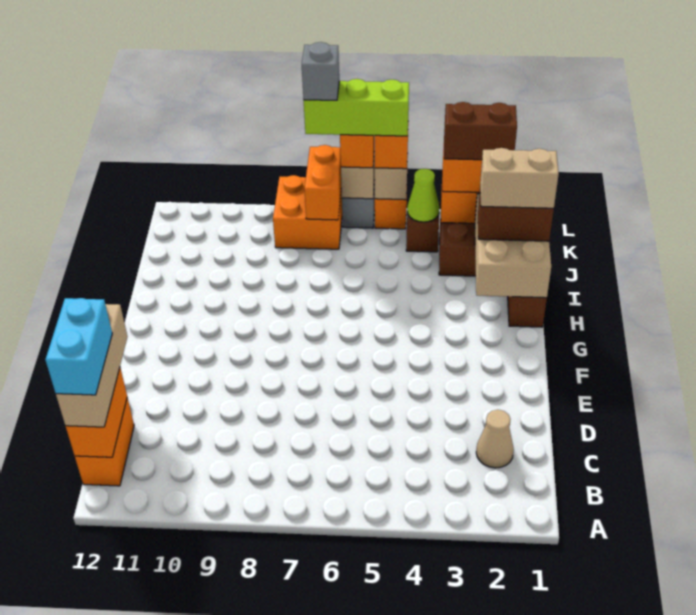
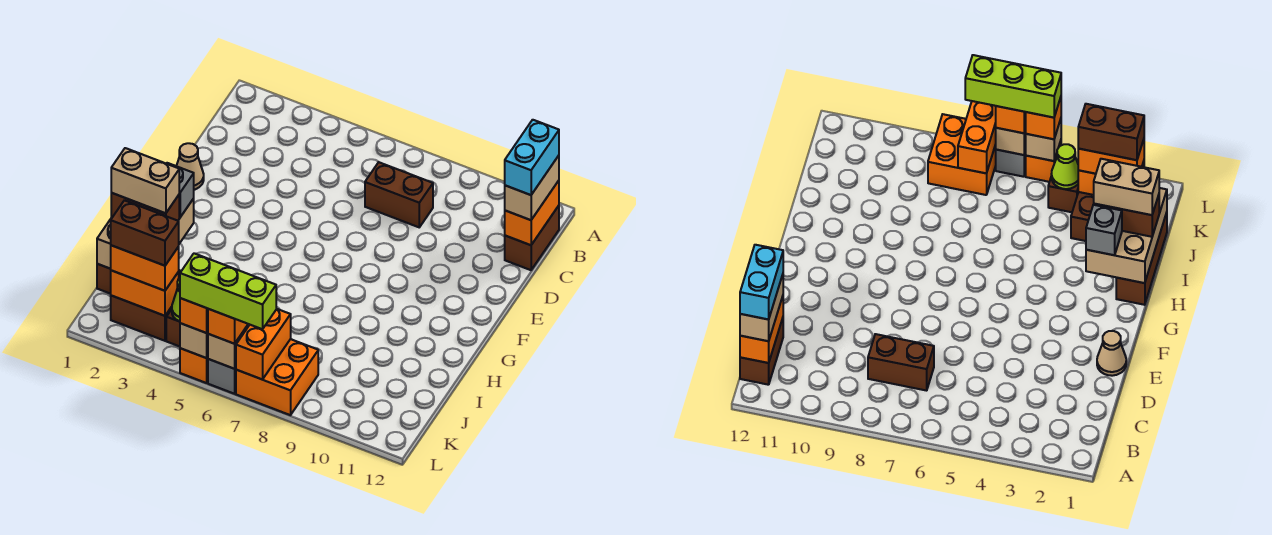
orange brick B12:C12 level 1 -> brown brick B12:C12 level 1
tan brick B12:D12 level 3 -> tan brick B12:C12 level 3
tan cone C2 level 1 -> tan cone E1 level 1
none -> brown brick C7:C8 level 1
grey brick L7 level 5 -> grey brick H2 level 3

